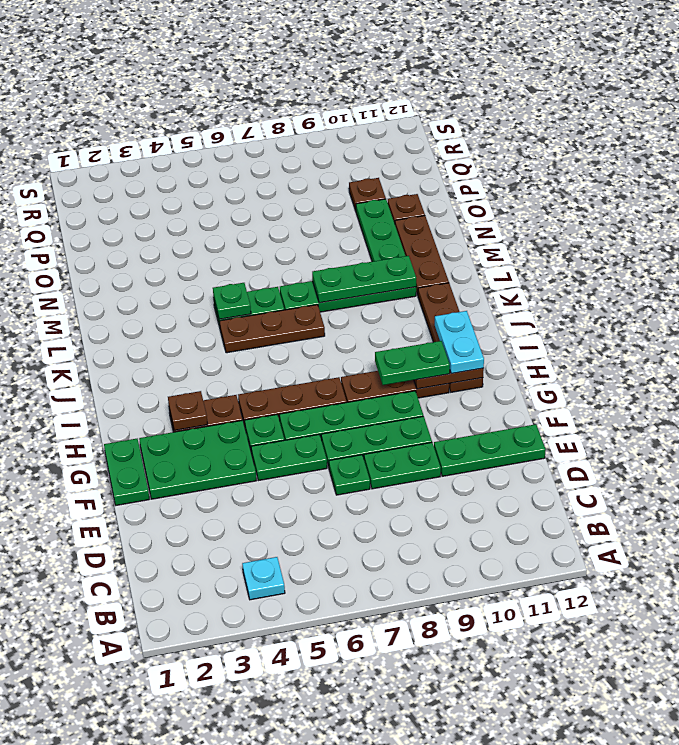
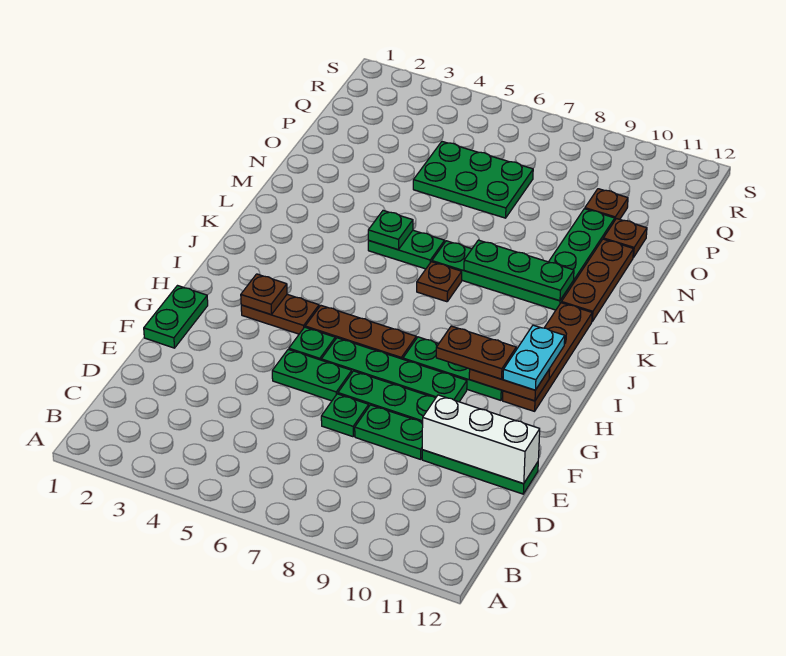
cyan plate B4 level 1 -> none
none -> white brick E10:E12 level 2
green plate F2:G4 level 1 -> green plate O5:P7 level 1
brown plate H8:H10 level 1 -> green plate H8:H10 level 1
green plate H9:H10 level 3 -> brown plate H9:H10 level 3
brown plate K5:K7 level 1 -> brown plate K7 level 1

